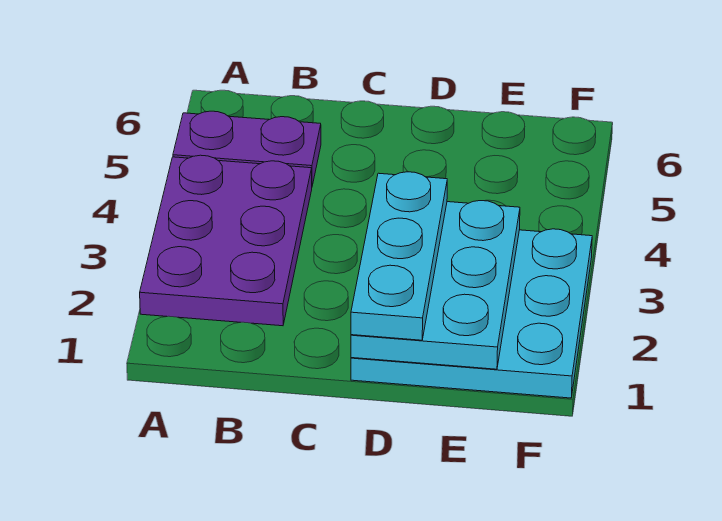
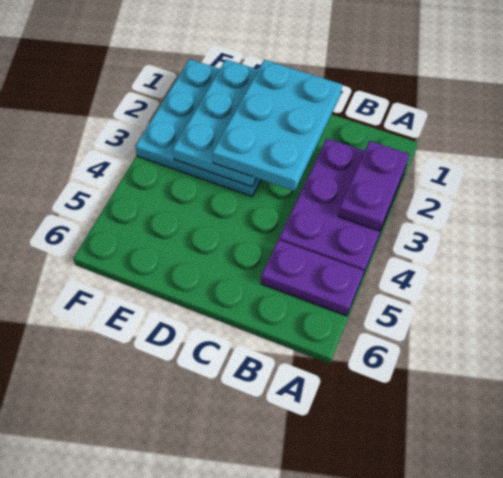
none -> purple plate A2:A3 level 2
cyan plate D1:D3 level 3 -> cyan plate C1:D3 level 3

